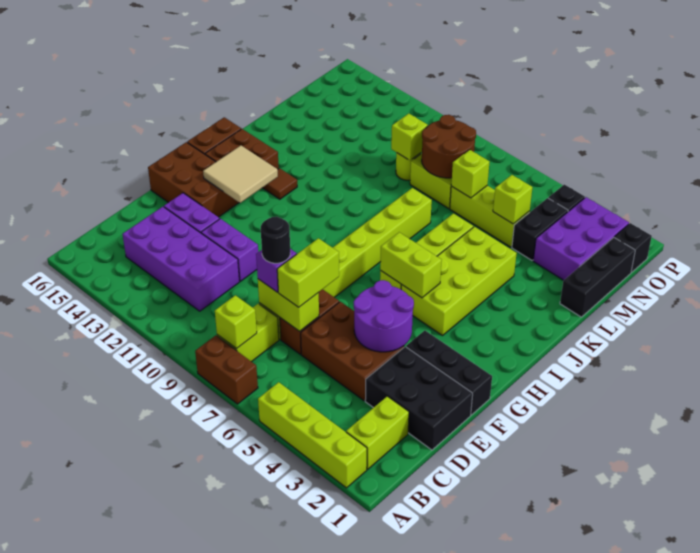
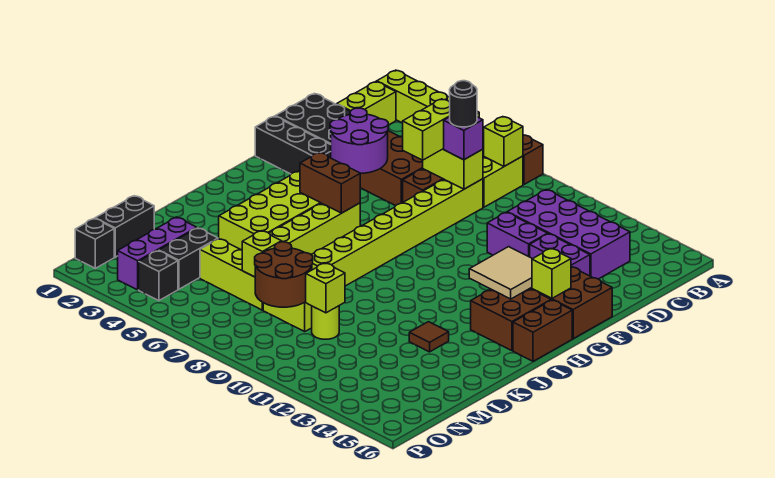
lime brick H5:H6 level 2 -> brown brick H5:H6 level 2
brown tile I13 level 1 -> brown tile K13 level 1
black brick L1:N1 level 1 -> black brick M1:N1 level 1
purple brick M2:O3 level 1 -> purple brick M3:O3 level 1
lime brick M5 level 2 -> lime brick G15 level 2

